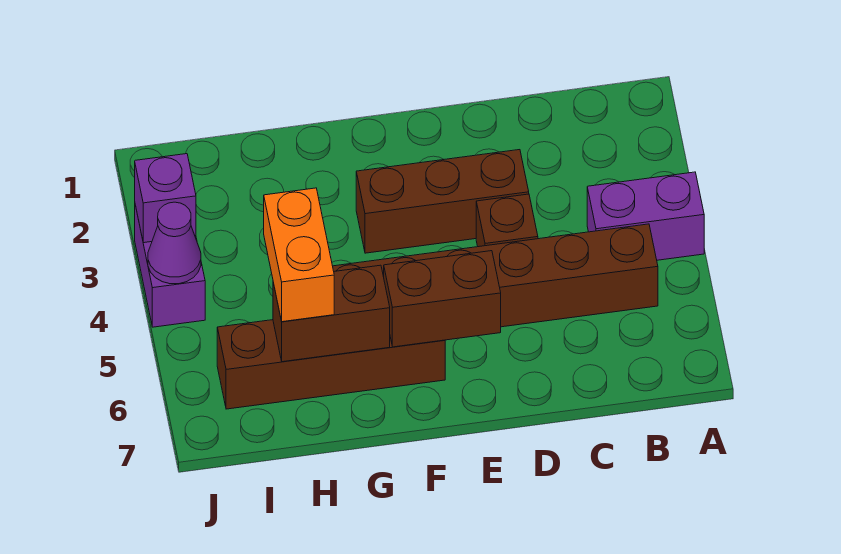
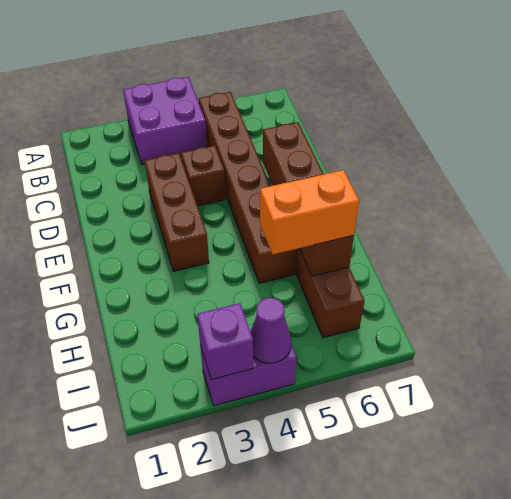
purple brick A4:B4 level 1 -> purple brick A3:B4 level 1

